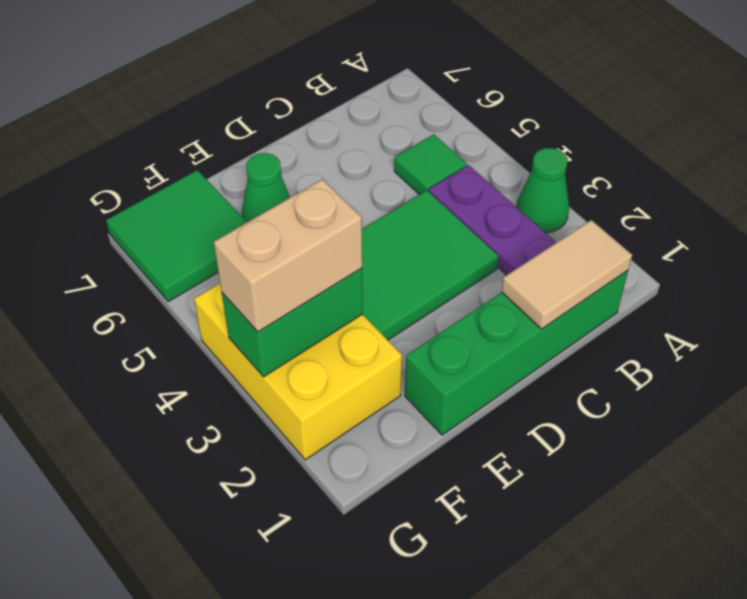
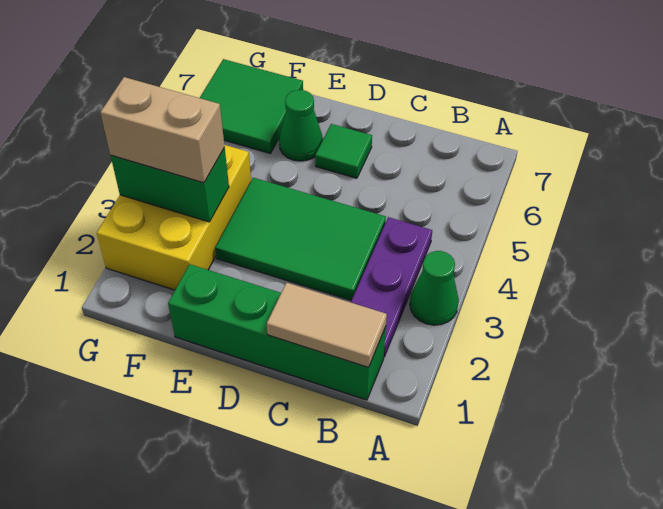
green tile B5 level 1 -> green tile D6 level 1

